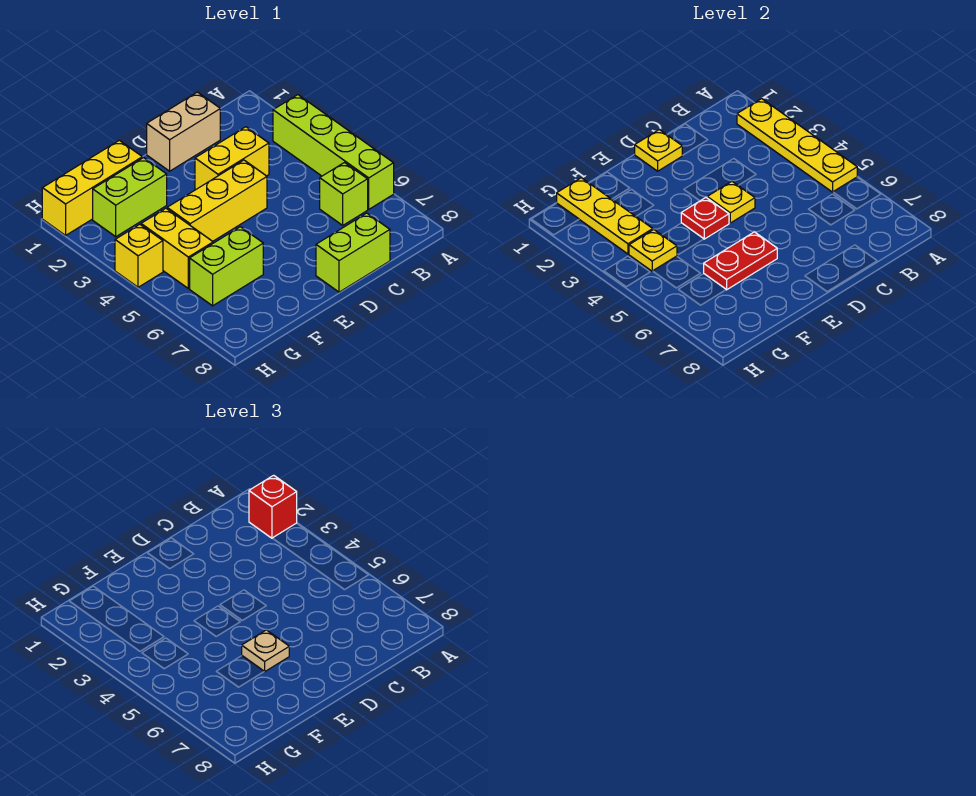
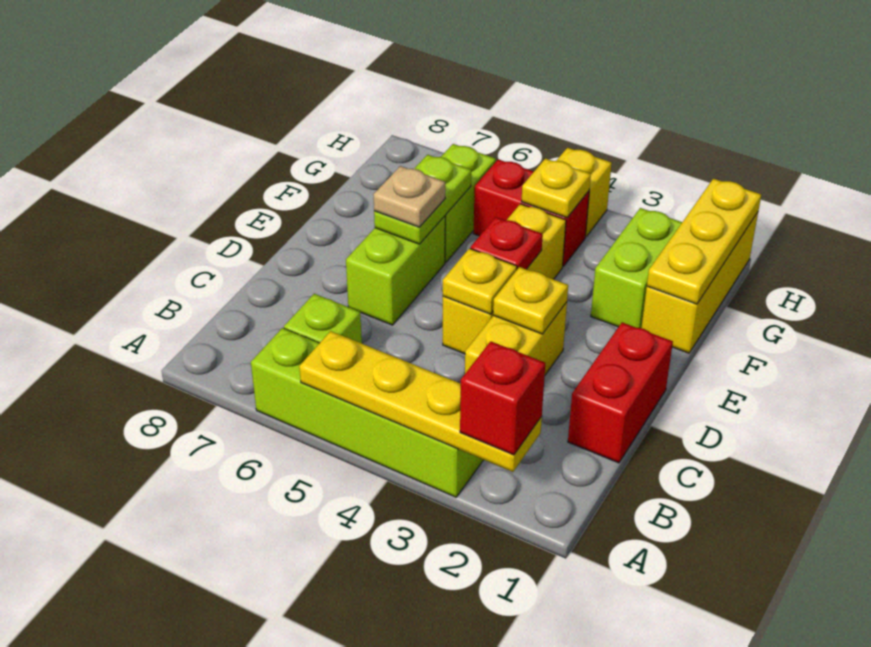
tan brick C1:D1 level 1 -> red brick C1:D1 level 1
lime brick C8:D8 level 1 -> lime brick D6:E6 level 1
yellow plate D1 level 2 -> yellow plate D3 level 2
red plate E6:F6 level 2 -> lime plate E6:F6 level 2
yellow plate G1:G3 level 2 -> yellow plate F1:H1 level 2
yellow brick G4:G5 level 1 -> red brick G4:G5 level 1

